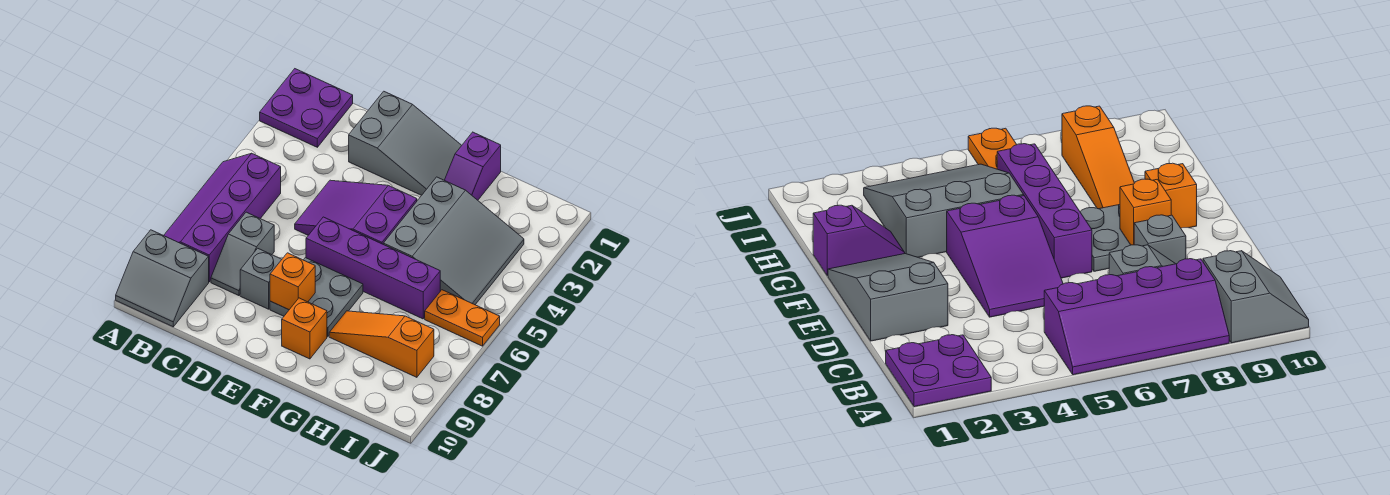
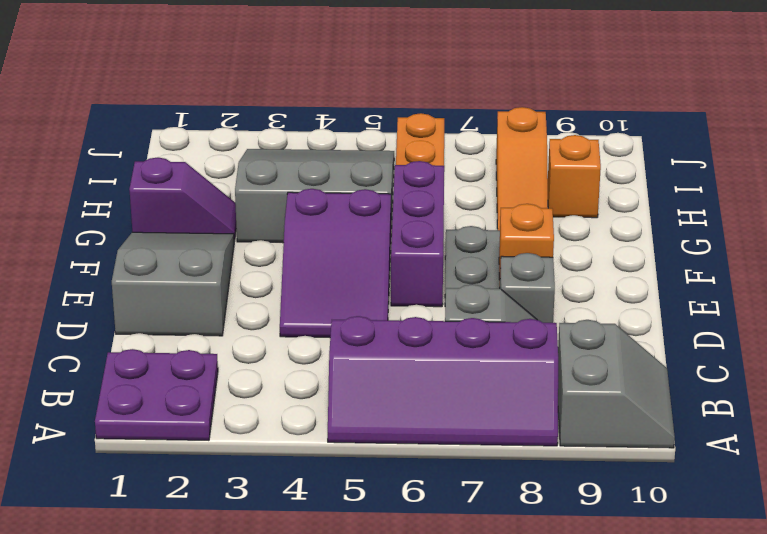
purple brick E6:H6 level 1 -> purple brick E6:G6 level 1
orange brick F9 level 1 -> orange brick H9 level 1

